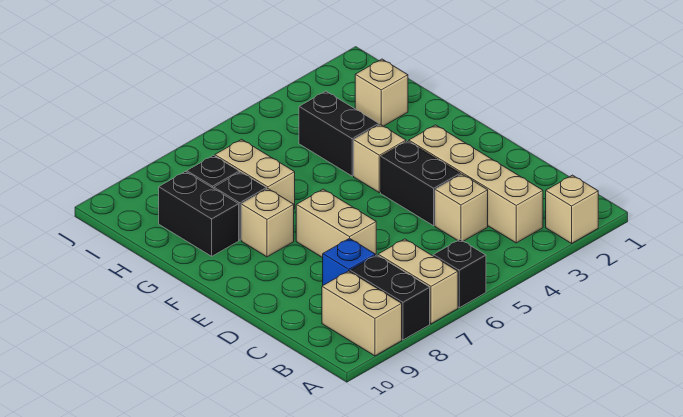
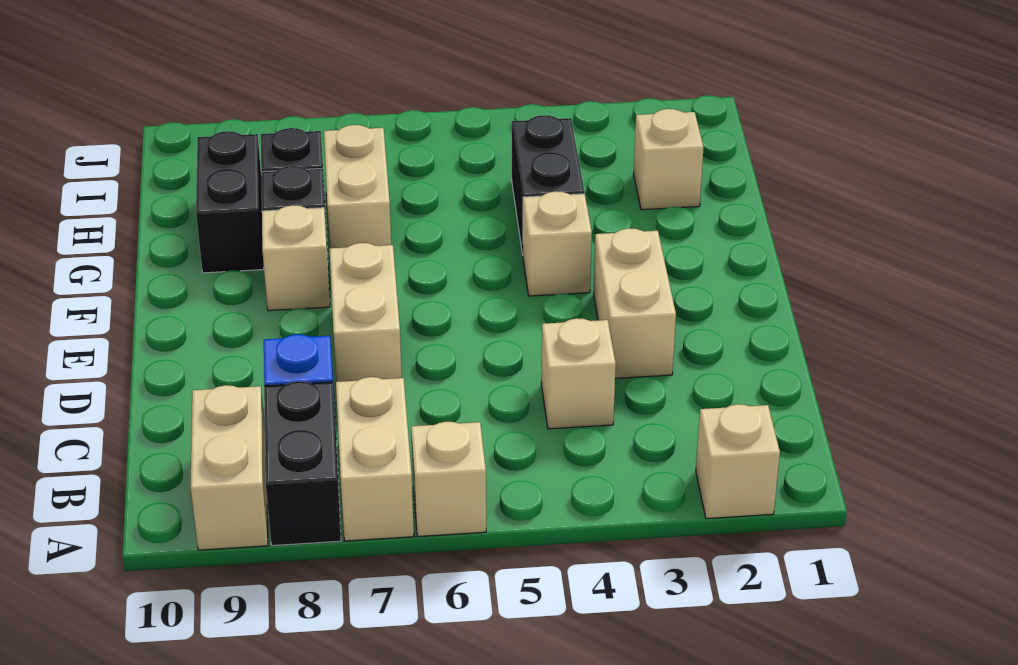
black brick A6 level 1 -> tan brick A6 level 1
tan brick B3:E3 level 1 -> tan brick D3:E3 level 1
black brick D4:E4 level 1 -> none

